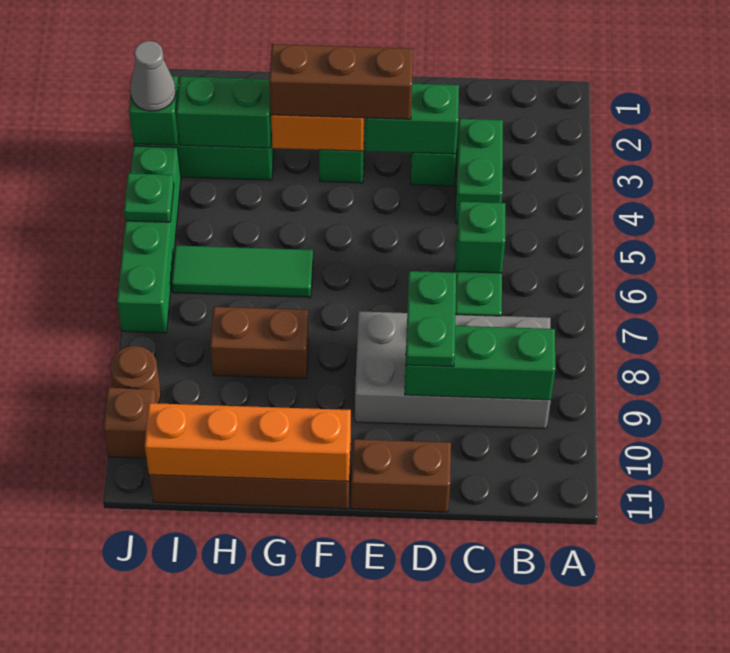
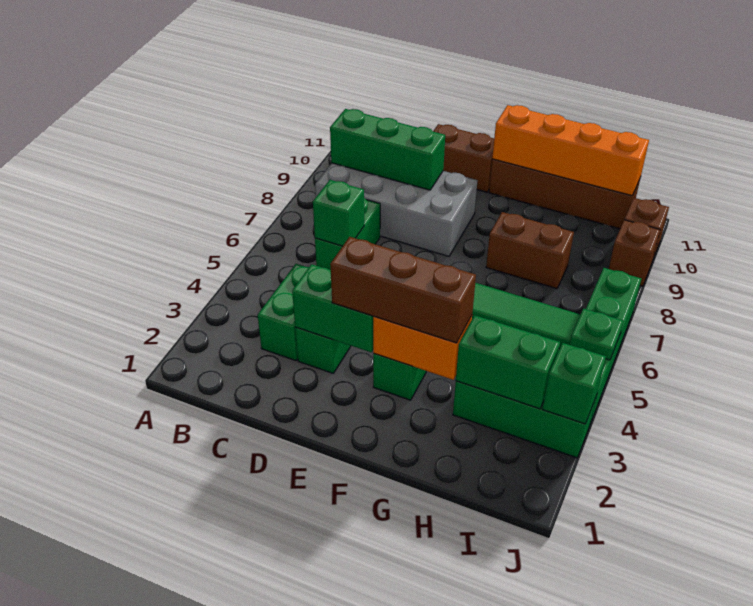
green plate D8:D9 level 3 -> none
grey cone J3 level 3 -> none
brown round brick J9 level 1 -> brown brick J9 level 1

